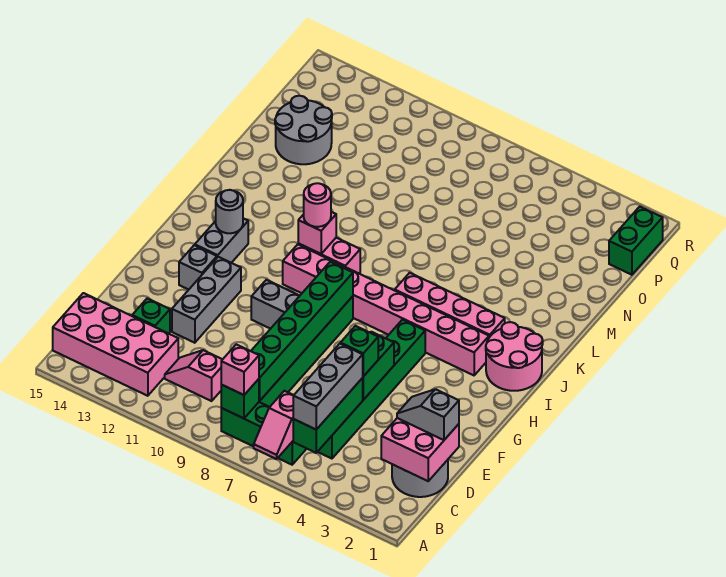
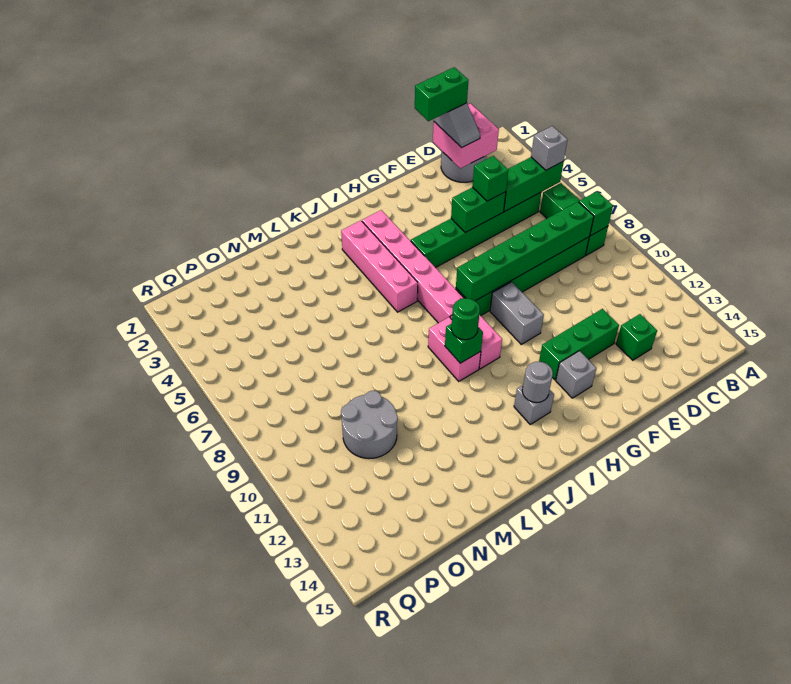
pink slope A6:B6 level 2 top B -> none
grey brick B5:D5 level 3 -> grey brick B5 level 3
pink brick B8 level 3 -> none
pink brick B12:C15 level 1 -> none
pink slope C10:C11 level 1 top 10 -> none
grey brick E12:G12 level 1 -> green brick E12:G12 level 1
grey brick H13:I13 level 1 -> grey brick I13 level 1
pink round brick I1:J2 level 1 -> none
pink brick J10 level 2 -> green brick J10 level 2
pink round brick J10 level 3 -> green round brick J10 level 3
grey round brick N13:O14 level 1 -> grey round brick N10:O11 level 1
green brick P1:Q1 level 1 -> green brick D1:E1 level 4

